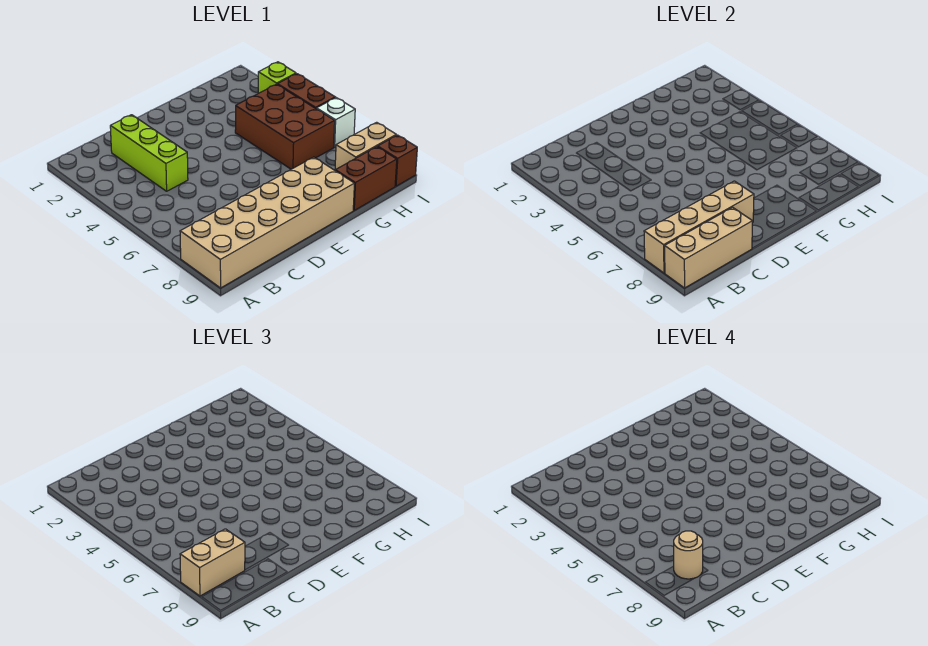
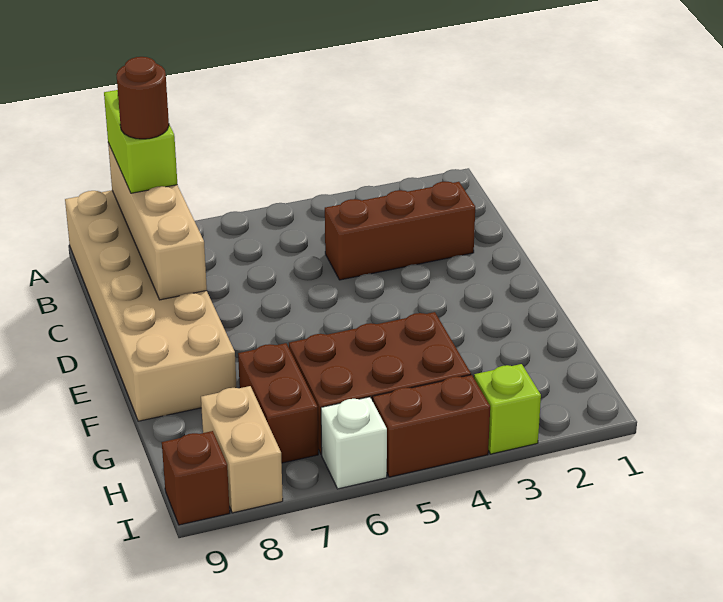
tan brick A8:B8 level 3 -> lime brick A8:B8 level 3
tan brick A9:C9 level 2 -> none
tan round brick B8 level 4 -> brown round brick B8 level 4
lime brick C2:C4 level 1 -> brown brick C2:C4 level 1
brown brick G9:H9 level 1 -> brown brick G7:H7 level 1

